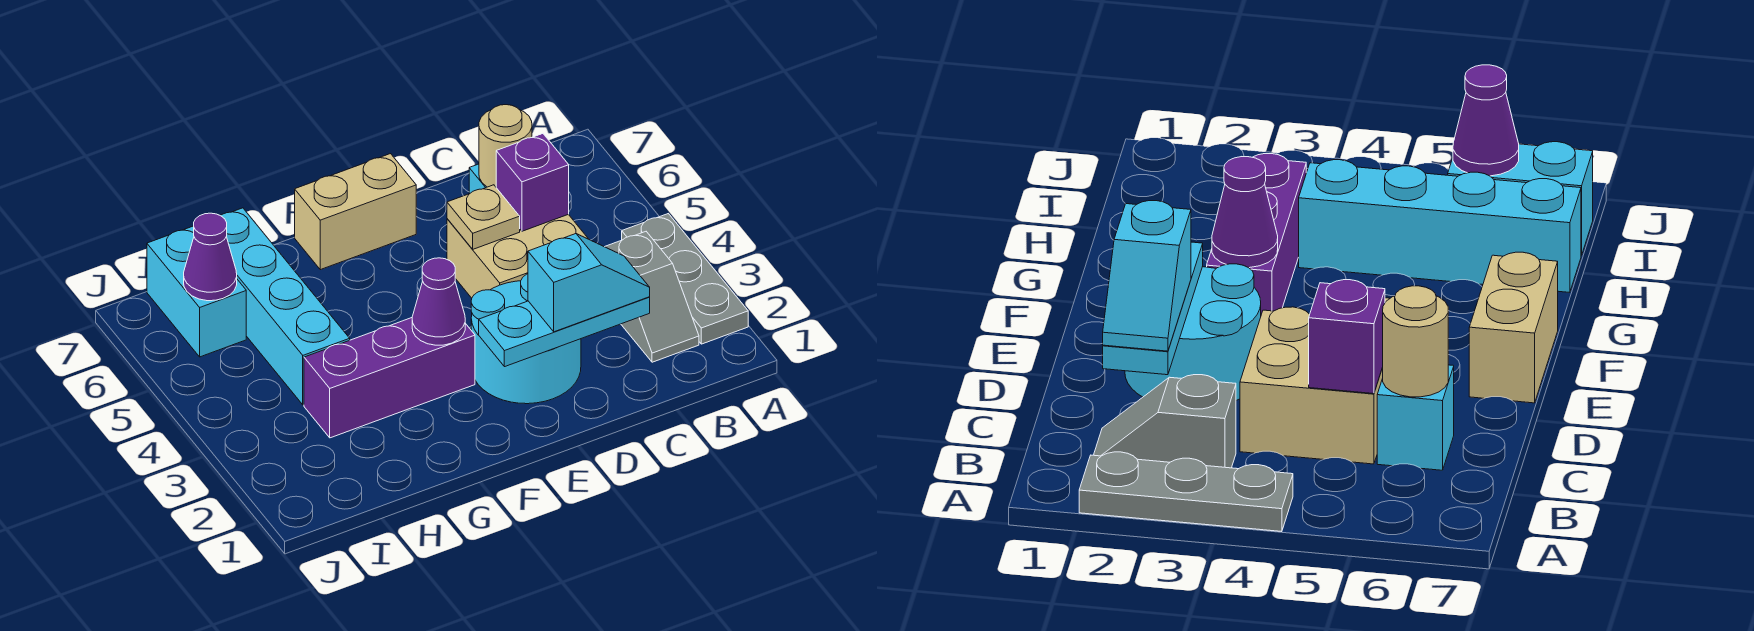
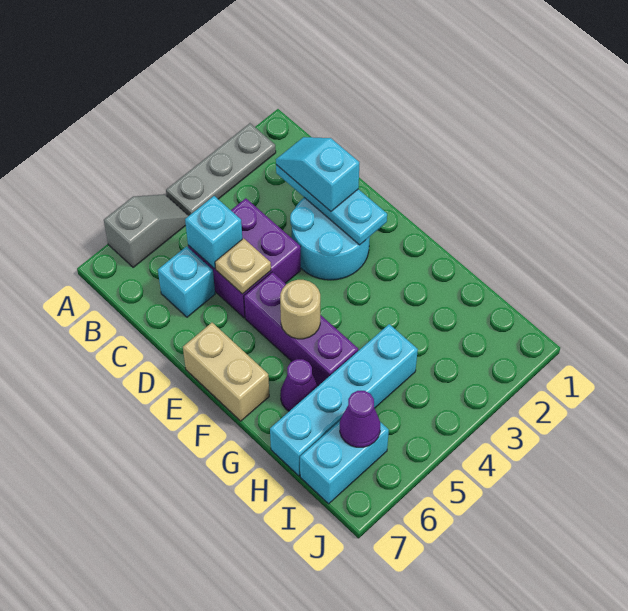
grey slope B2:B3 level 1 top 3 -> grey slope A5:A6 level 1 top 6
tan brick C4:D5 level 1 -> purple brick C4:D5 level 1
purple brick C5 level 2 -> cyan brick C5 level 2
tan round brick C6 level 2 -> tan round brick F5 level 2
purple brick F3:H3 level 1 -> purple brick E5:G5 level 1
purple cone F3 level 2 -> purple cone G6 level 1

